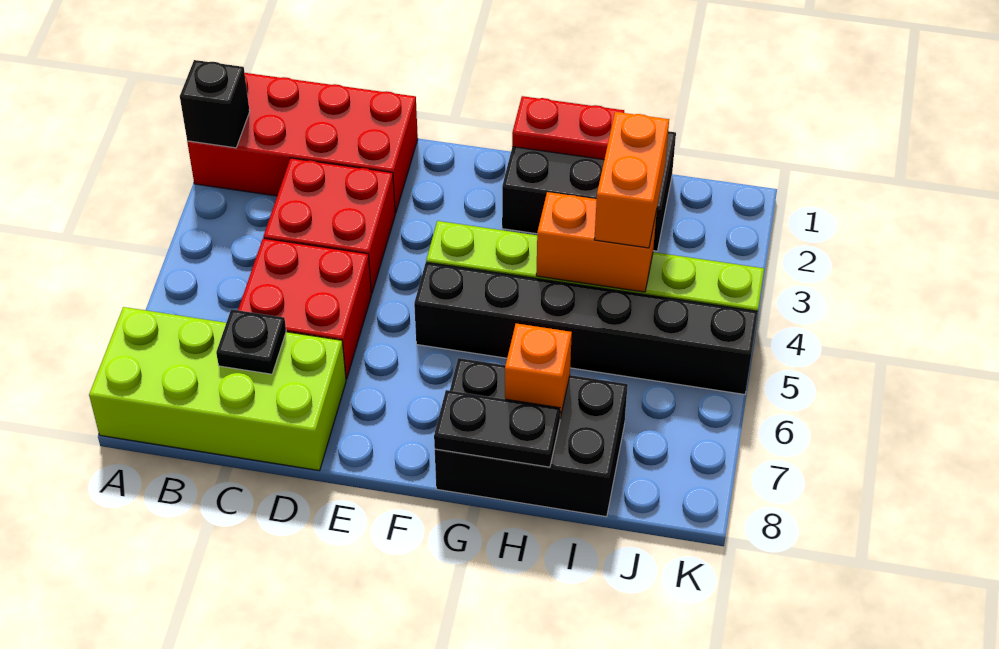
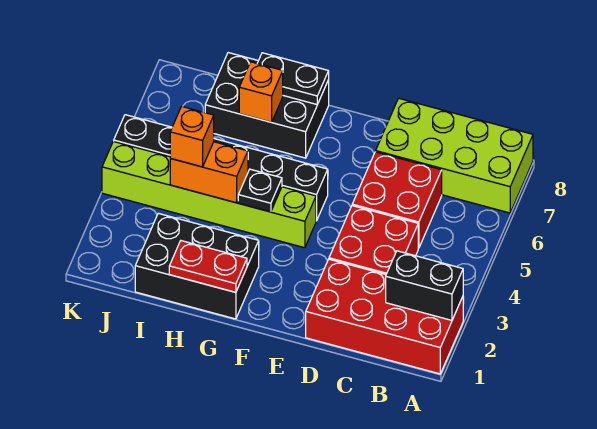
black brick A2 level 2 -> black brick A2:B2 level 2
black plate C7 level 2 -> black plate G4 level 2
orange brick I3:I4 level 3 -> orange brick I4 level 3

